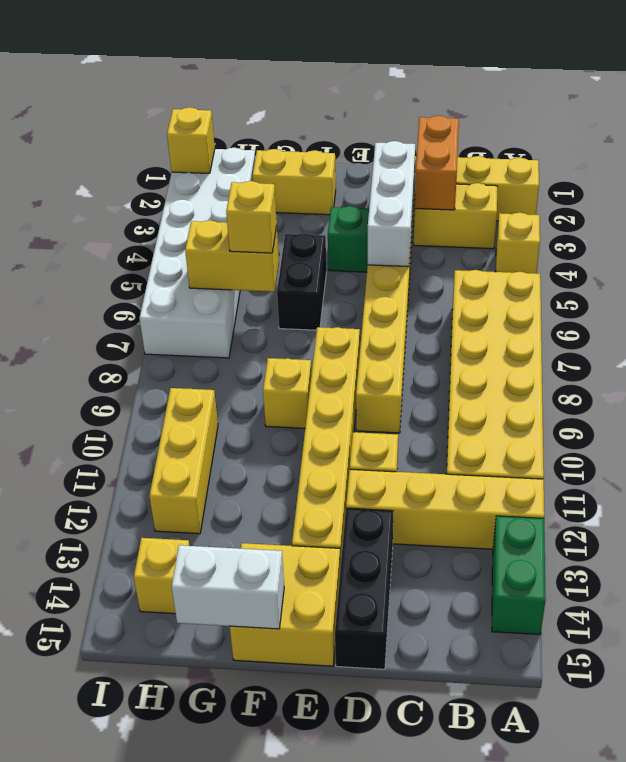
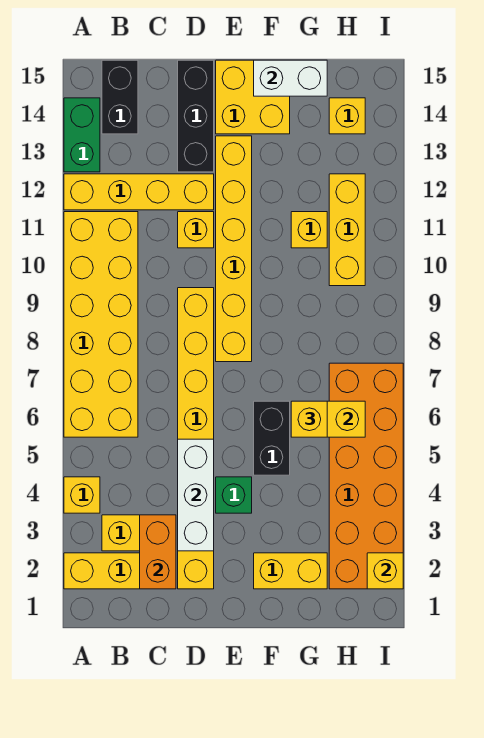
none -> black brick B14:B15 level 1
yellow brick F9 level 1 -> yellow brick G11 level 1
white brick H2:I7 level 1 -> orange brick H2:I7 level 1

